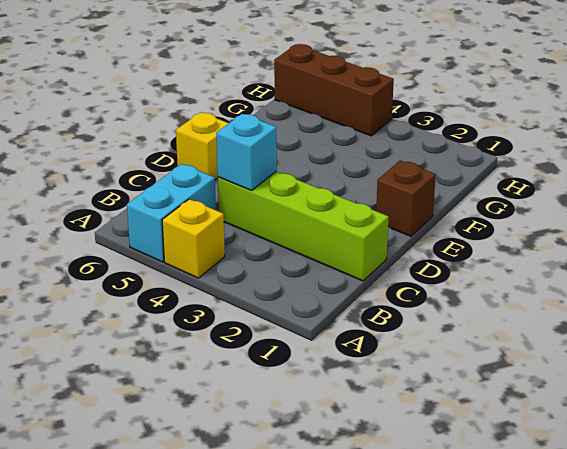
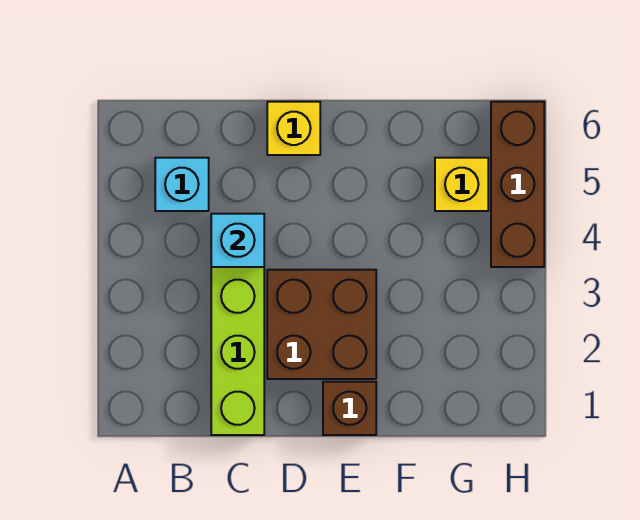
yellow brick A4 level 1 -> yellow brick G5 level 1
cyan brick A5:B5 level 1 -> cyan brick B5 level 1
none -> brown brick D2:E3 level 1

